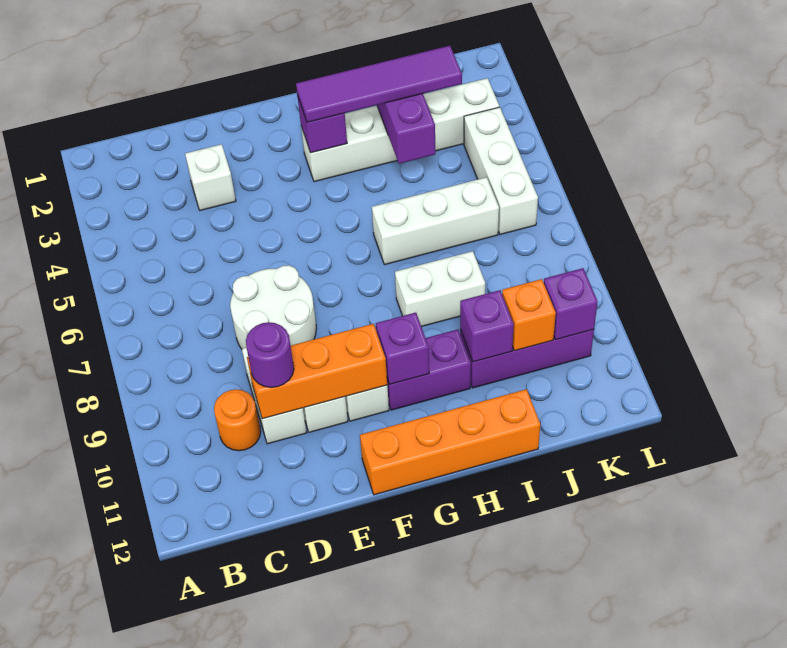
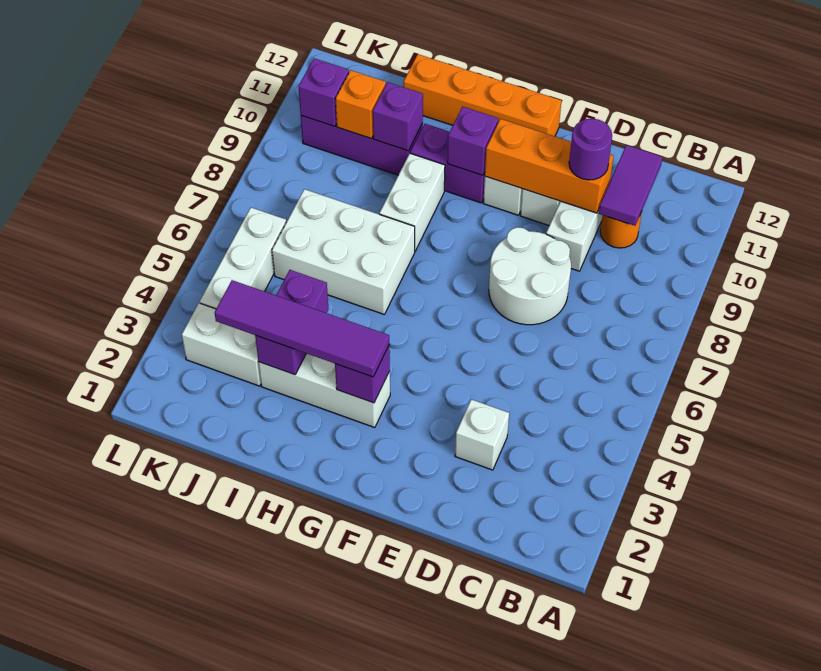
none -> purple tile C10:C11 level 2
white brick H6:J6 level 1 -> white brick H6:J7 level 1
white brick H8:I8 level 1 -> white brick H8:H9 level 1

